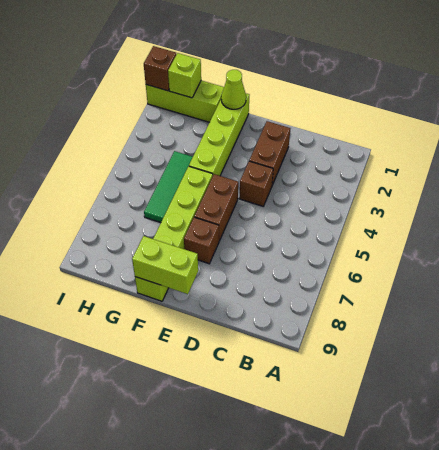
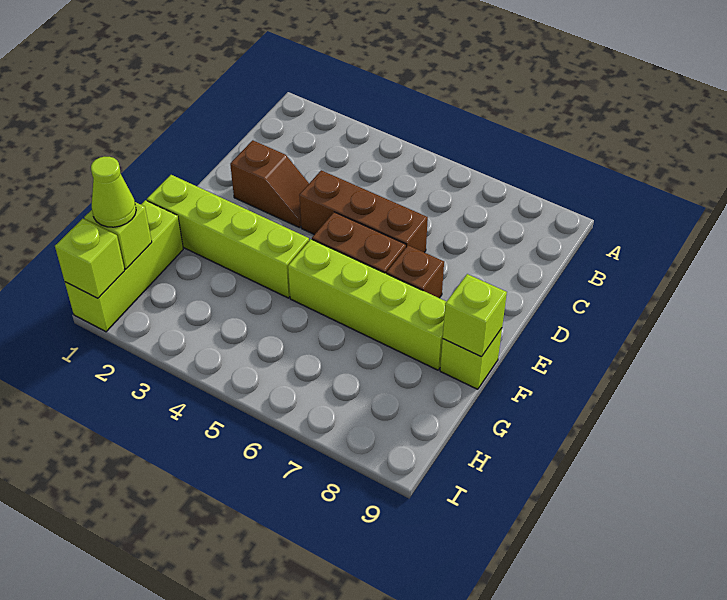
brown brick D2:D3 level 1 -> brown slope D2:D3 level 1 top 2
brown brick D4 level 1 -> brown brick D4:D6 level 1
lime brick E9:F9 level 2 -> lime brick F9 level 2
lime cone F1 level 2 -> lime cone H1 level 3
green tile G4:G6 level 1 -> none
brown brick I1 level 2 -> lime brick I1 level 2

